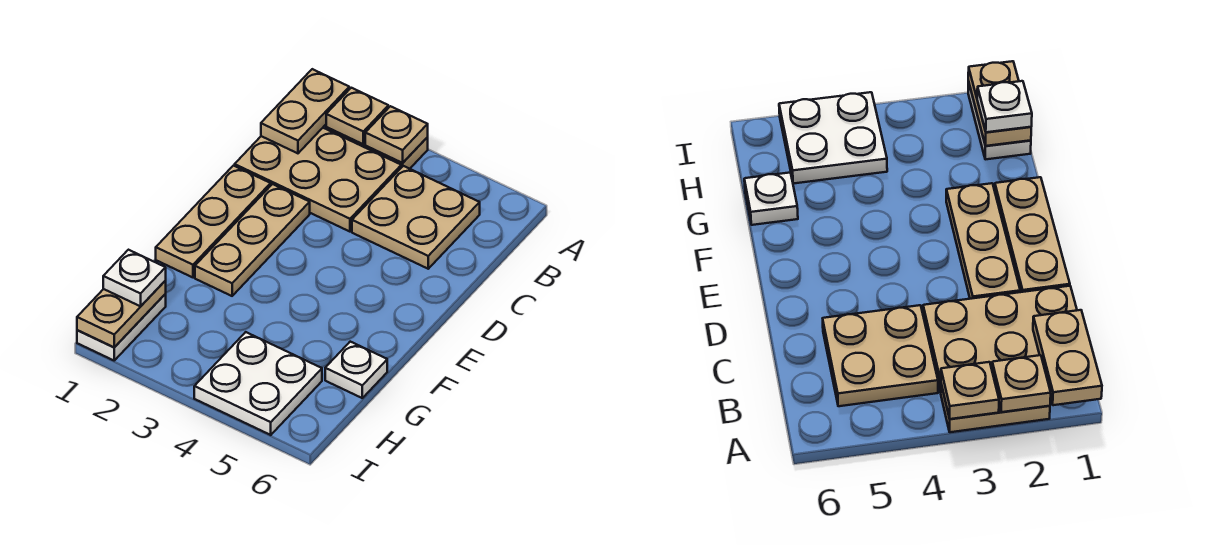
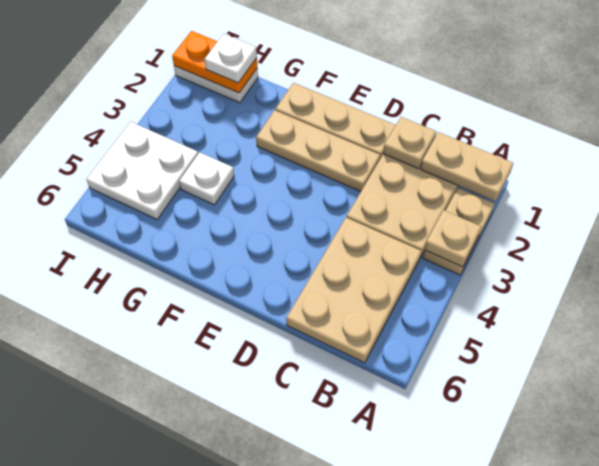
tan plate A2 level 2 -> tan plate C1 level 2
tan plate B4:C5 level 1 -> tan plate B4:C6 level 1
white plate G6 level 1 -> white plate G4 level 1
tan plate H1:I1 level 2 -> orange plate H1:I1 level 2

